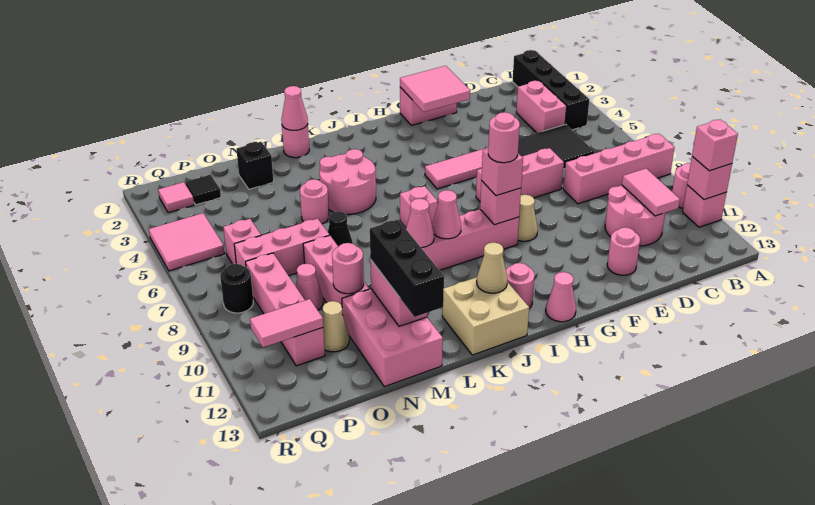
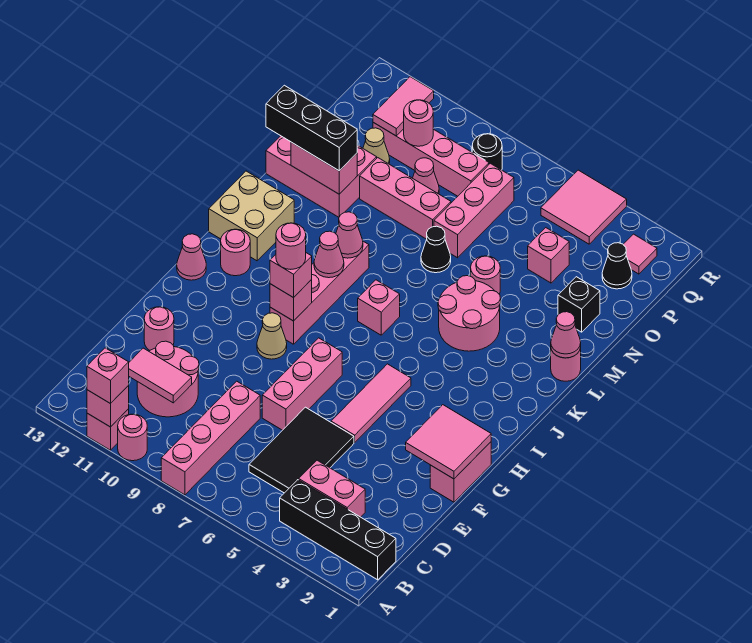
tan cone J12 level 2 -> none
pink round brick N10 level 2 -> pink round brick P10 level 2
black tile P2 level 1 -> black cone P2 level 1
pink brick P6 level 1 -> pink brick O4 level 1

